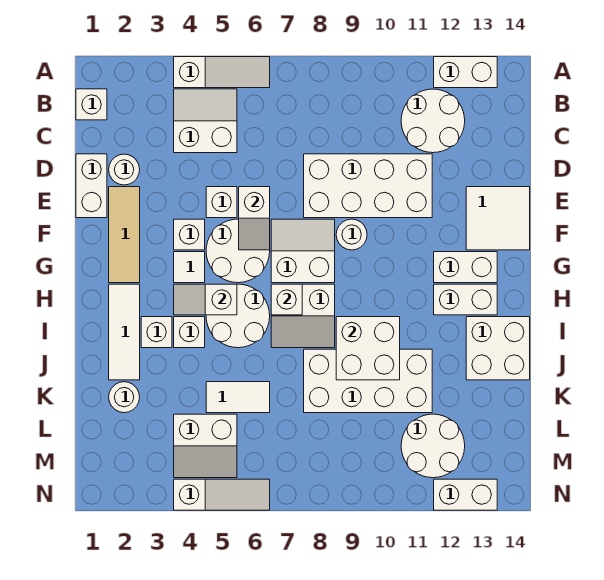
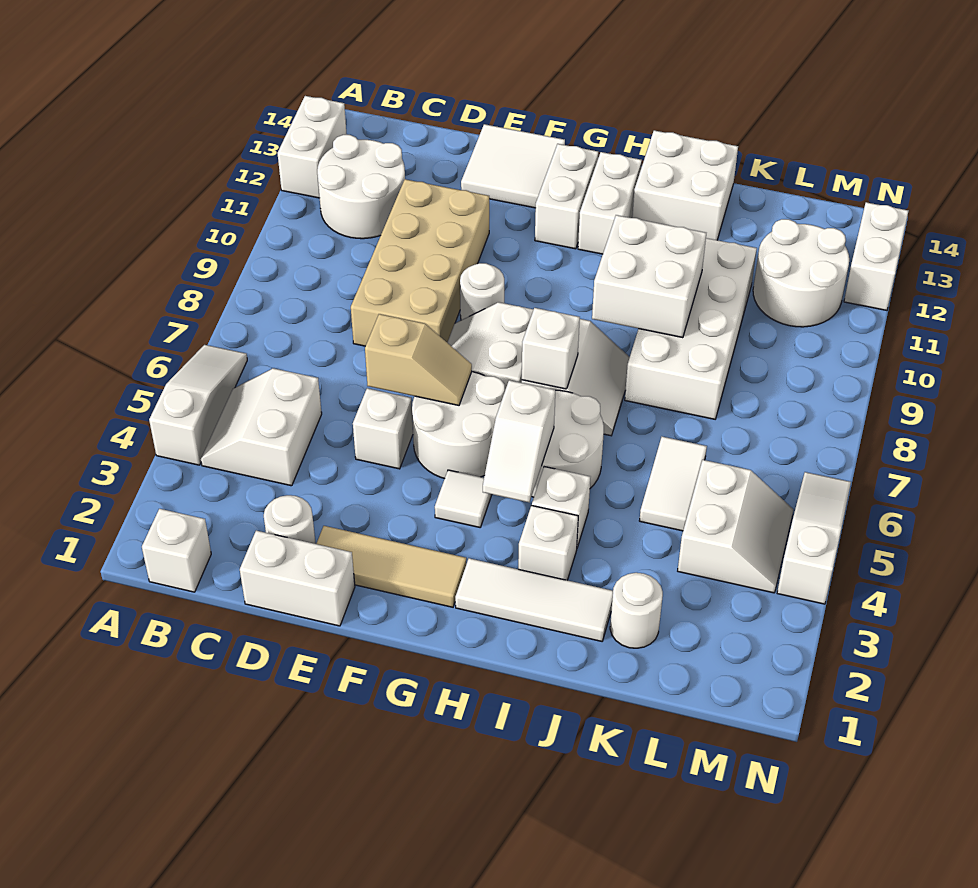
white brick D8:E11 level 1 -> tan brick D8:E11 level 1
white slope E6:F6 level 2 top E -> tan slope E6:F6 level 2 top E
white brick F4 level 1 -> none

